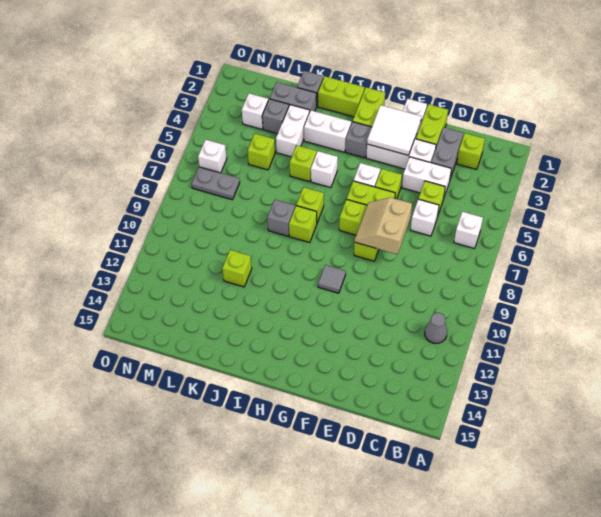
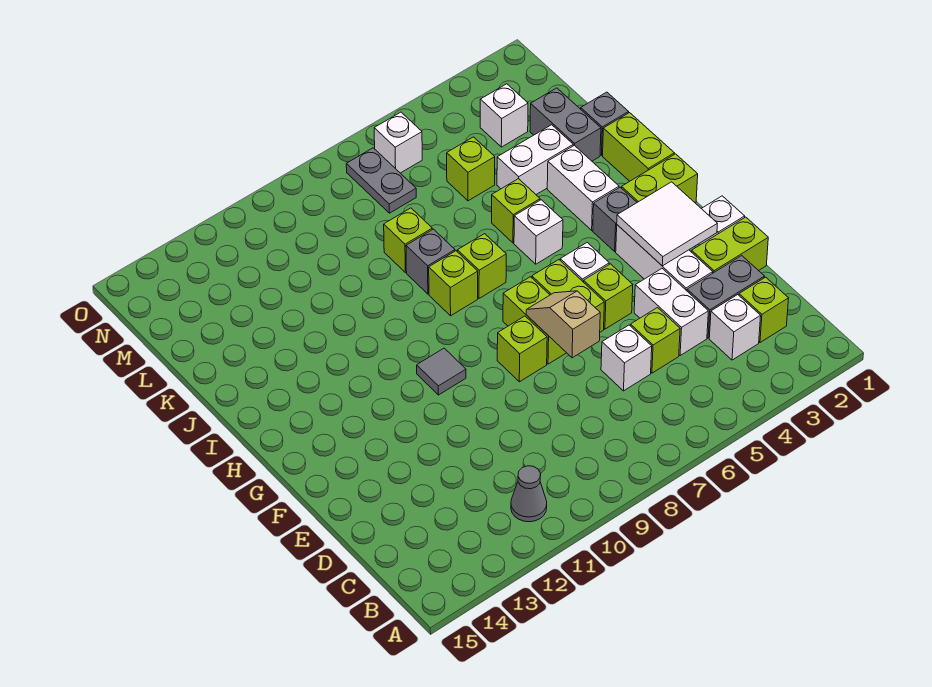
white brick B6 level 1 -> white brick C3 level 1
tan slope E7:F8 level 2 top E -> tan slope E7:F7 level 2 top E
lime brick K11 level 1 -> lime brick K8 level 1
grey brick L3 level 1 -> none

